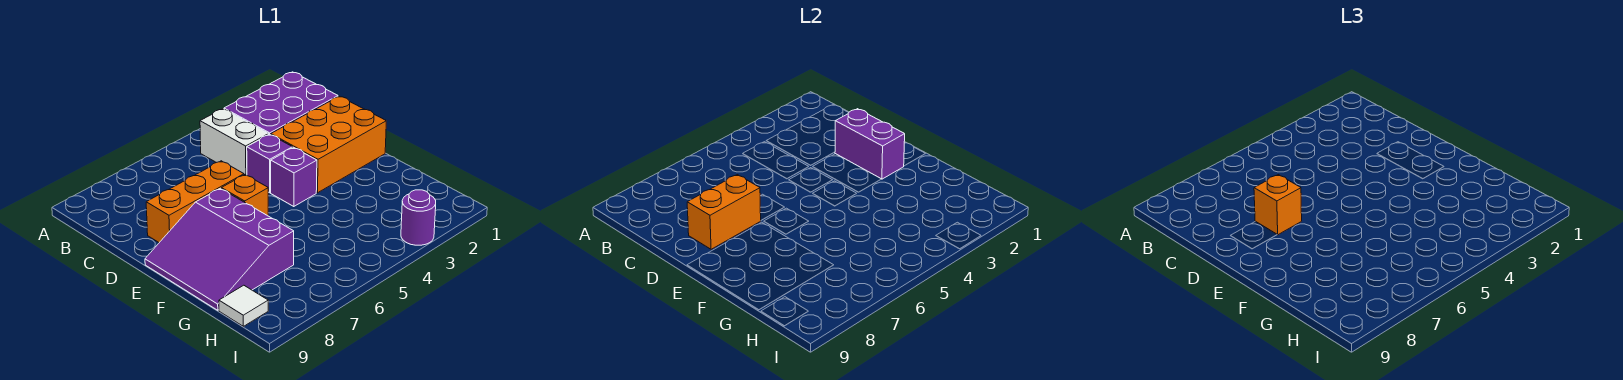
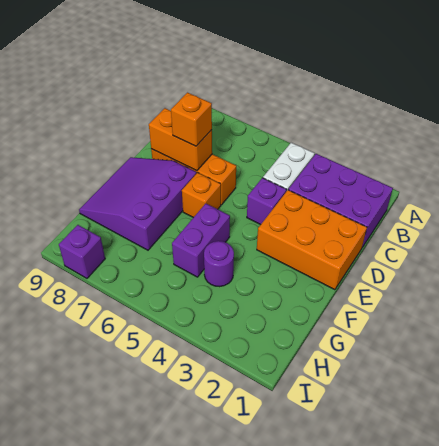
purple brick D2:E2 level 2 -> purple brick F5:G5 level 1
purple brick E4 level 1 -> purple brick I8 level 1
white tile H9 level 1 -> none
purple round brick I3 level 1 -> purple round brick G4 level 1

